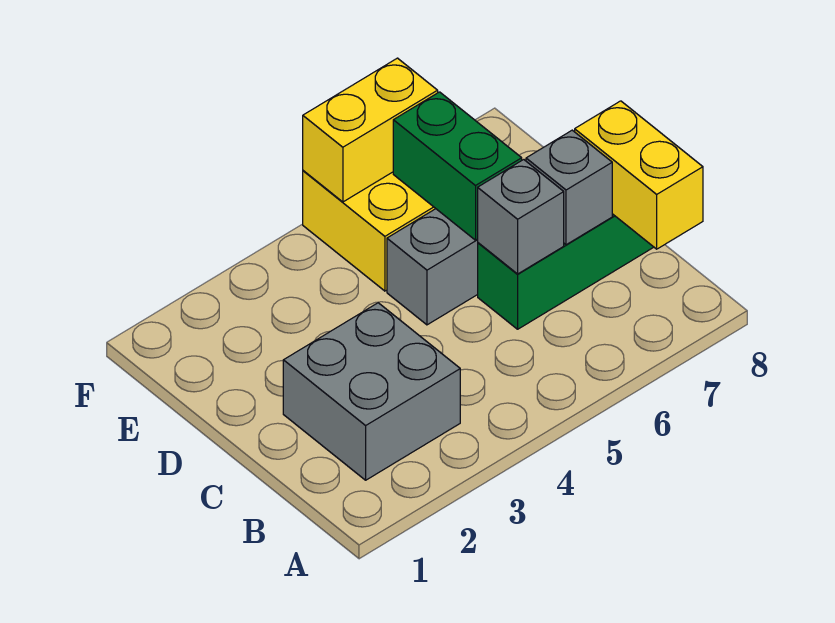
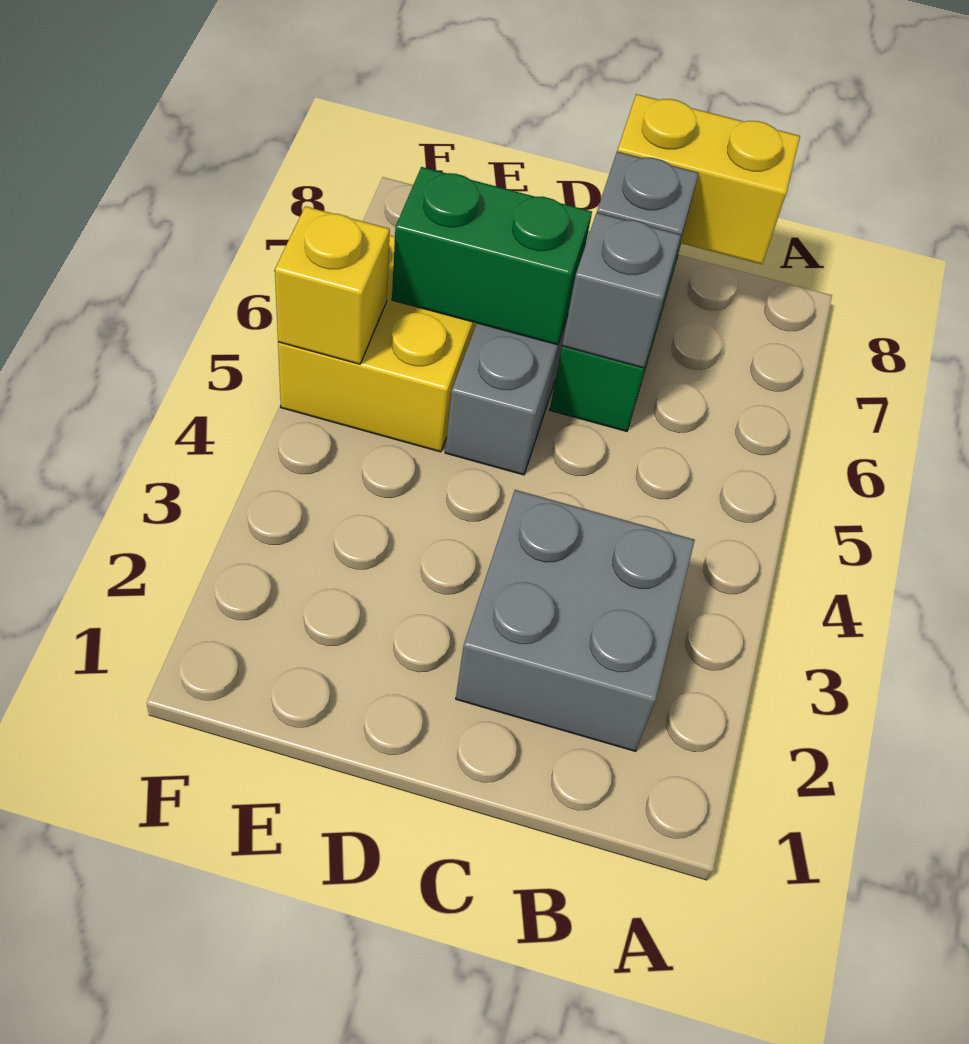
yellow brick F5:F6 level 2 -> yellow brick F5 level 2

